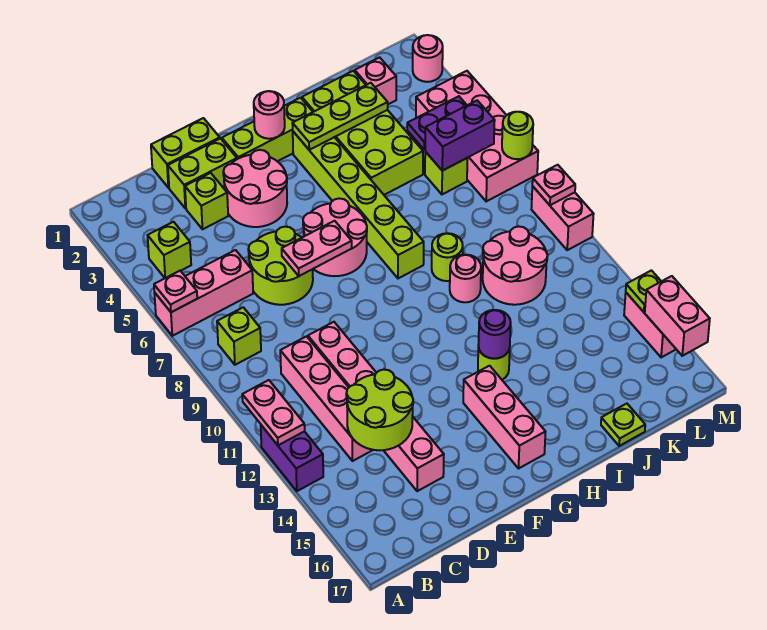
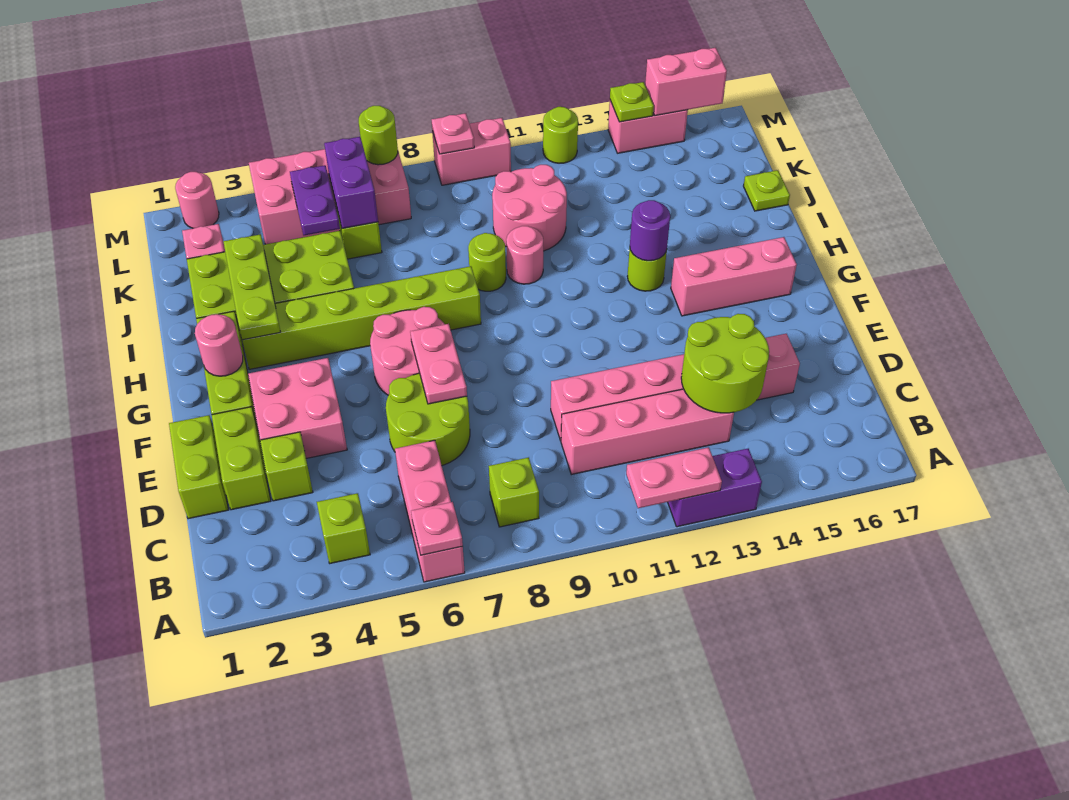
pink round brick E3:F4 level 1 -> pink brick E3:F4 level 1
none -> lime round brick M12 level 1

